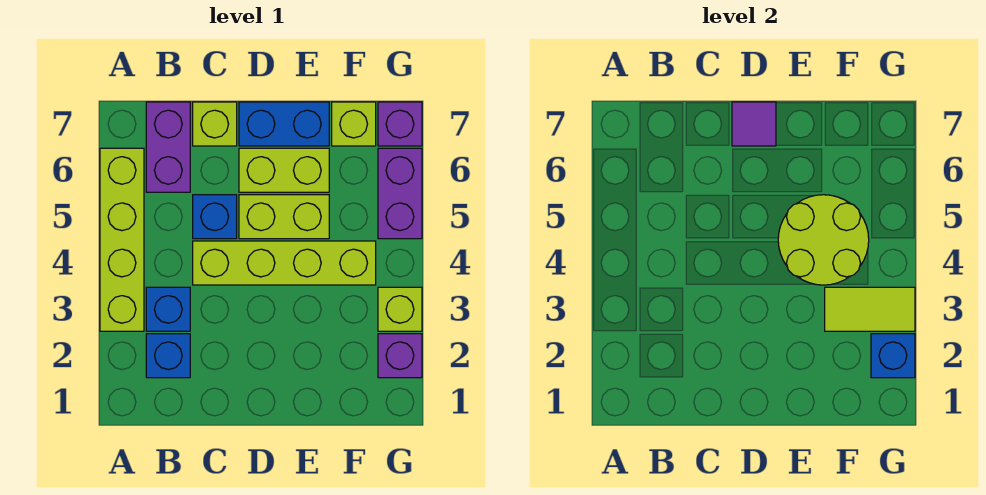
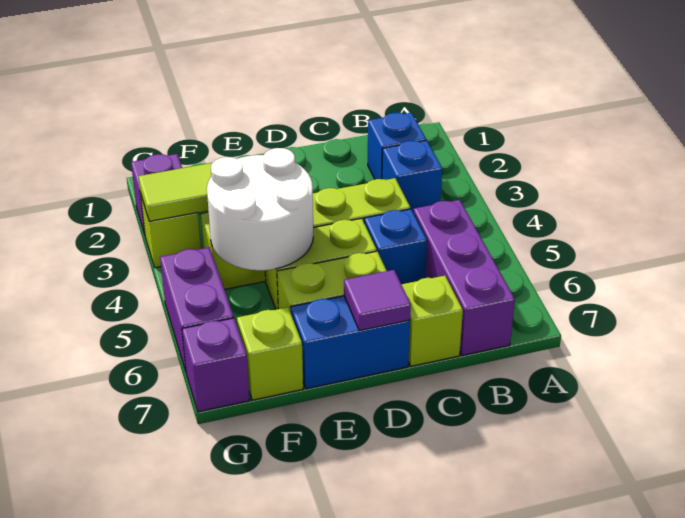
lime brick A3:A6 level 1 -> none
purple brick B6:B7 level 1 -> purple brick B5:B7 level 1
lime round brick E4:F5 level 2 -> white round brick E4:F5 level 2
blue brick G2 level 2 -> none

